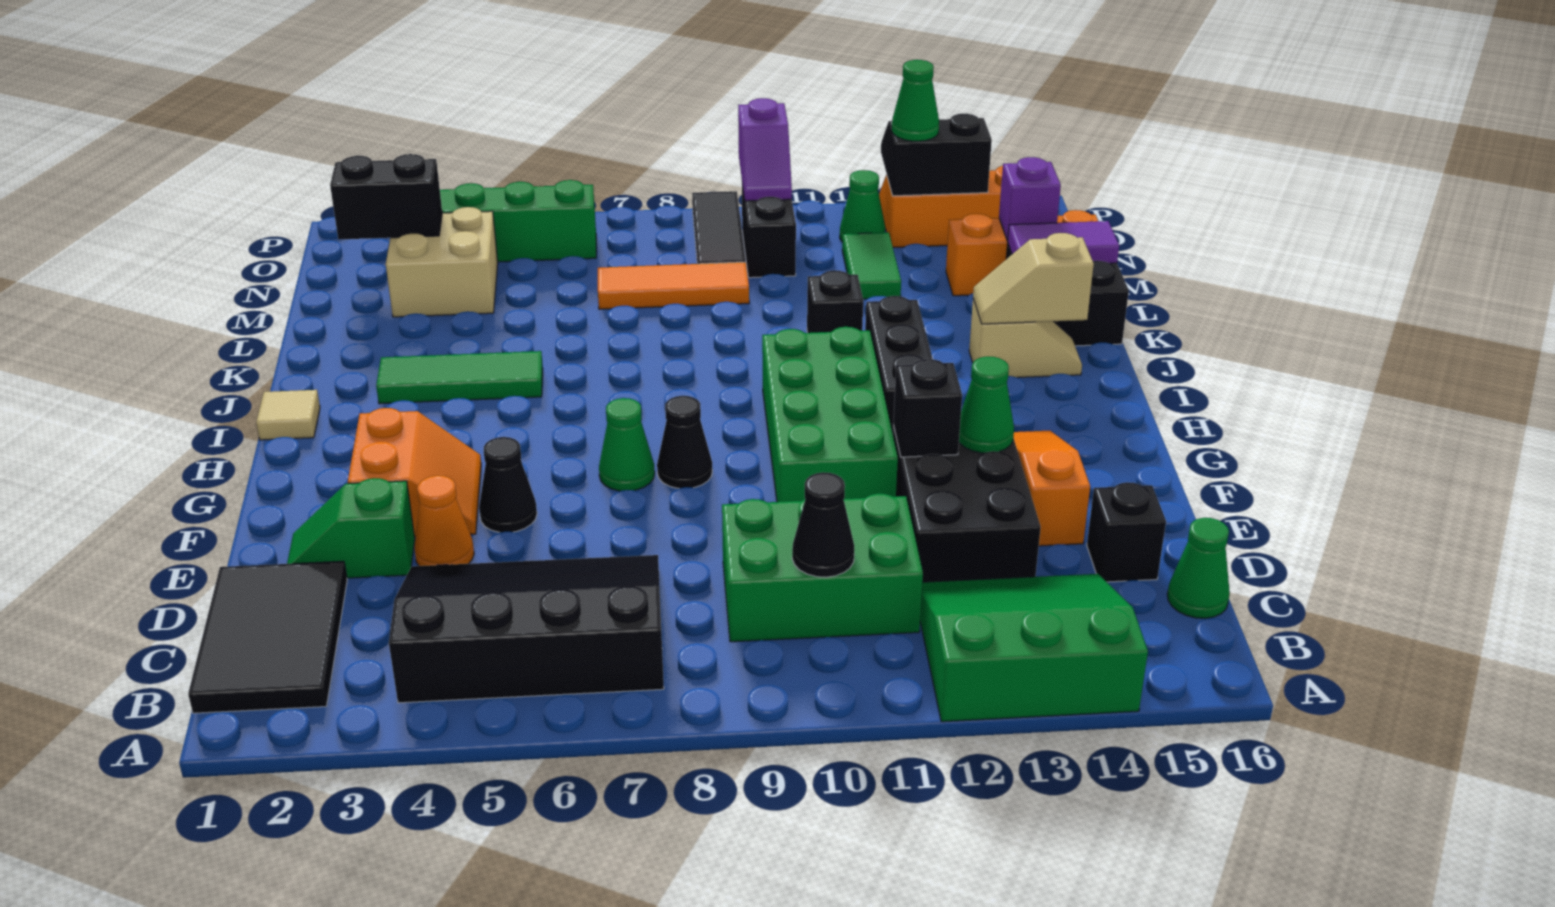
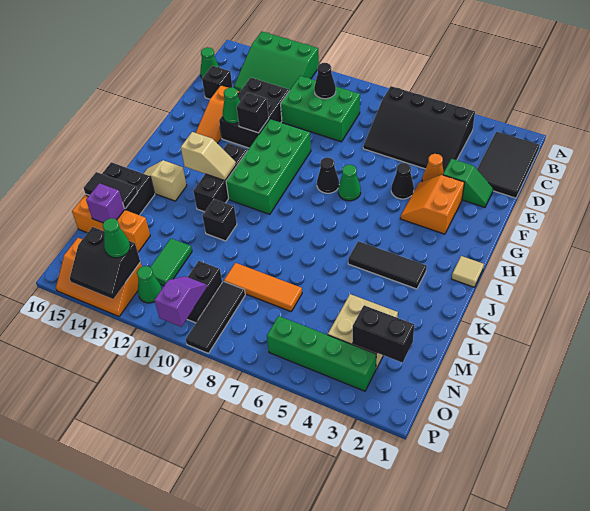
green tile J3:J5 level 1 -> black tile J3:J5 level 1
tan slope J14:J15 level 2 top 15 -> tan slope I12:I13 level 2 top 13
purple tile L15:L16 level 2 -> black tile L15:L16 level 2

